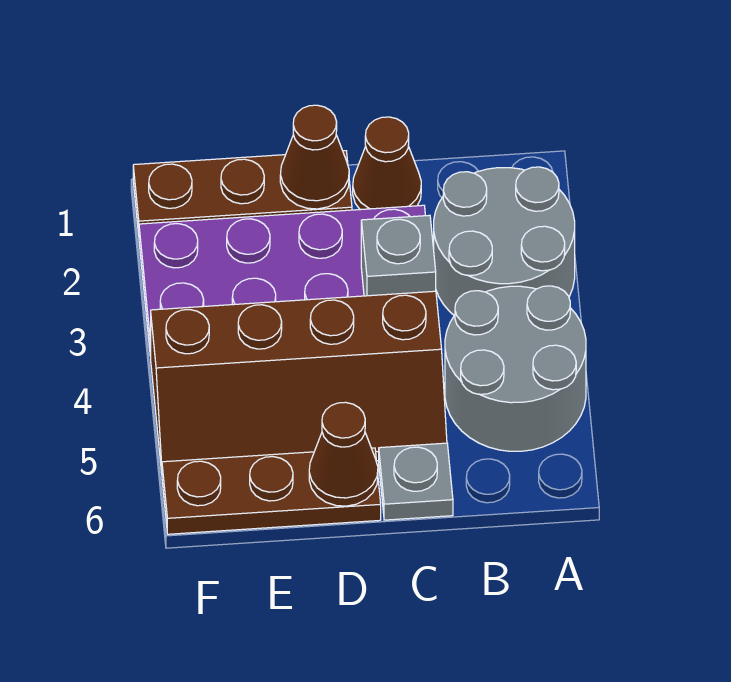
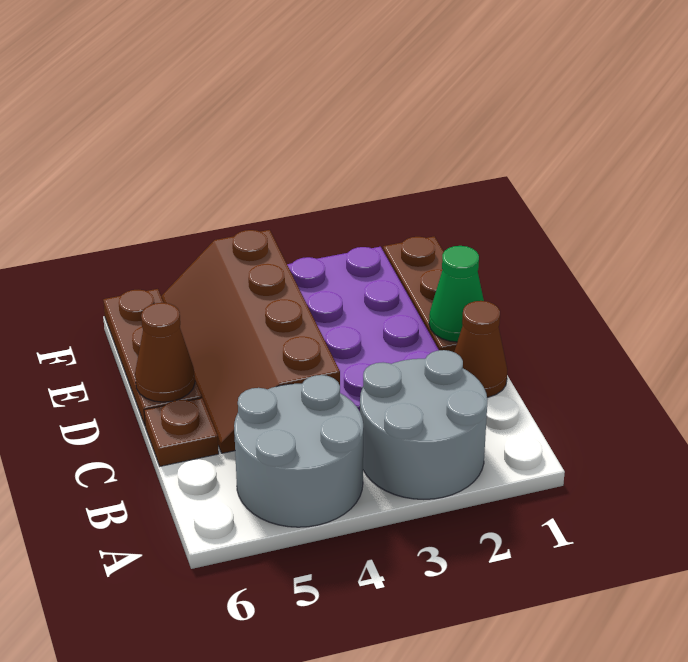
grey brick C3 level 2 -> none
grey plate C6 level 1 -> brown plate C6 level 1
brown cone D1 level 2 -> green cone D1 level 2

